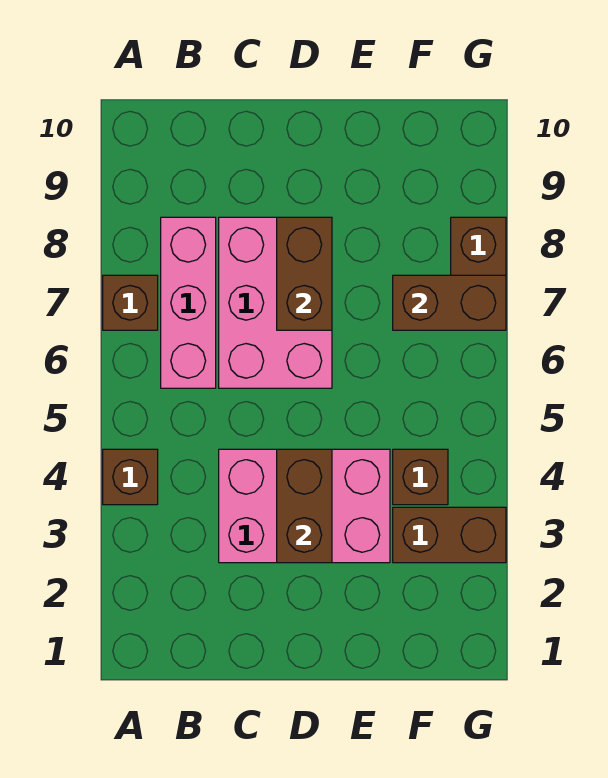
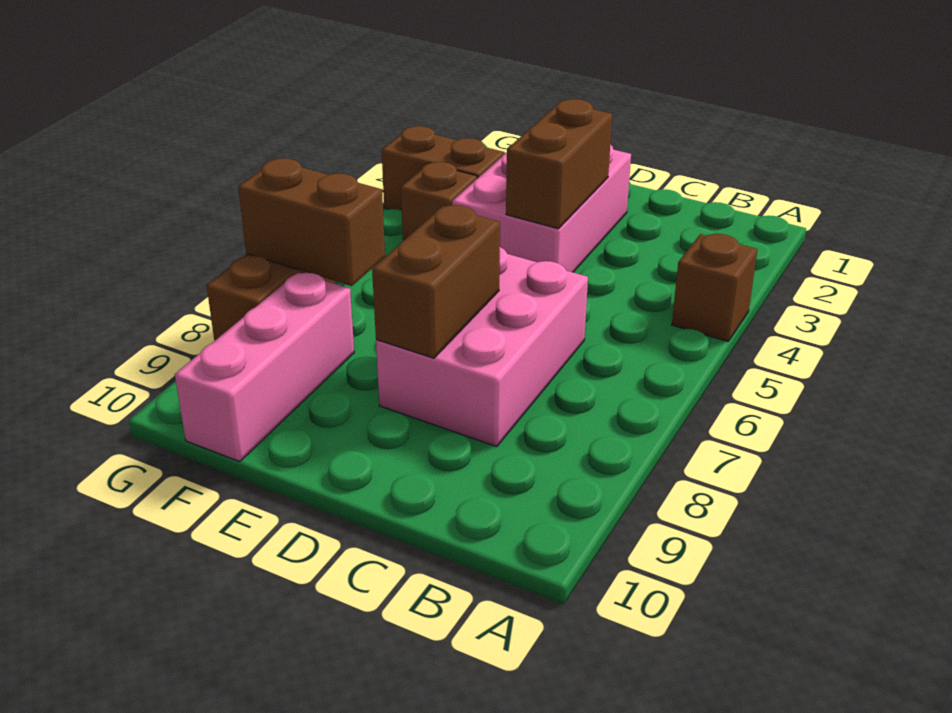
brown brick A7 level 1 -> none
pink brick B6:B8 level 1 -> pink brick F8:F10 level 1
pink brick C3:E4 level 1 -> pink brick D2:E4 level 1

